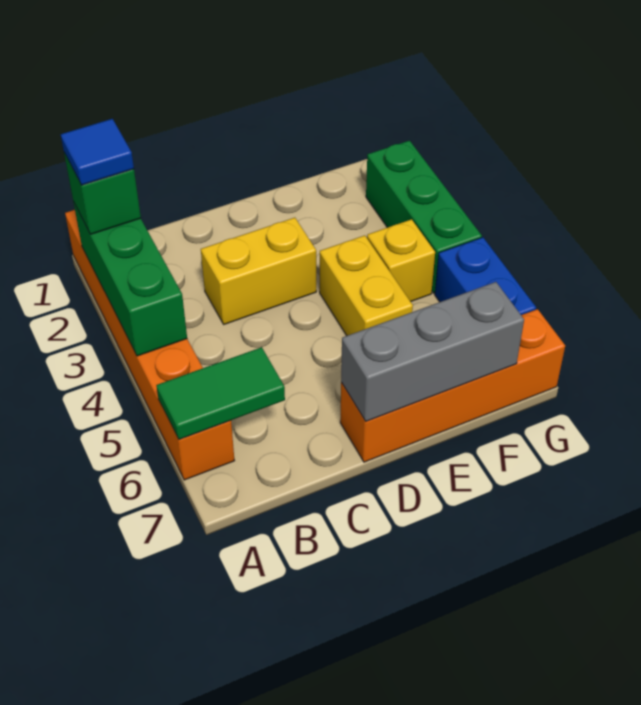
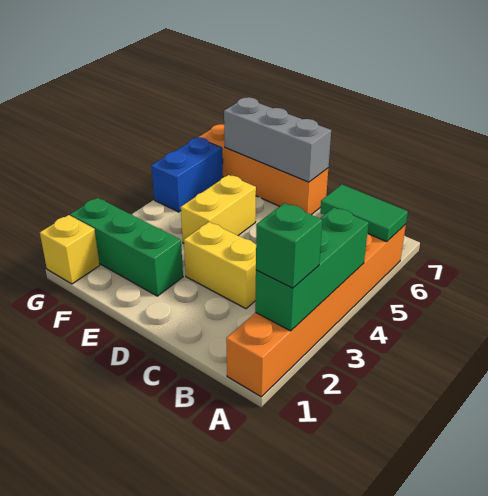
blue tile A2 level 4 -> none
yellow brick F4 level 1 -> yellow brick G1 level 1
green brick G2:G4 level 1 -> green brick E2:G2 level 1

